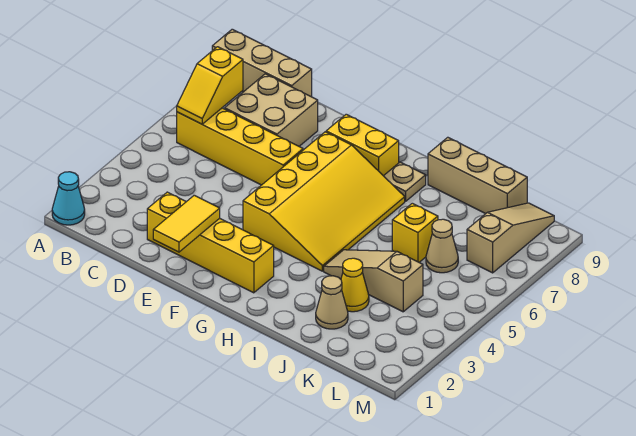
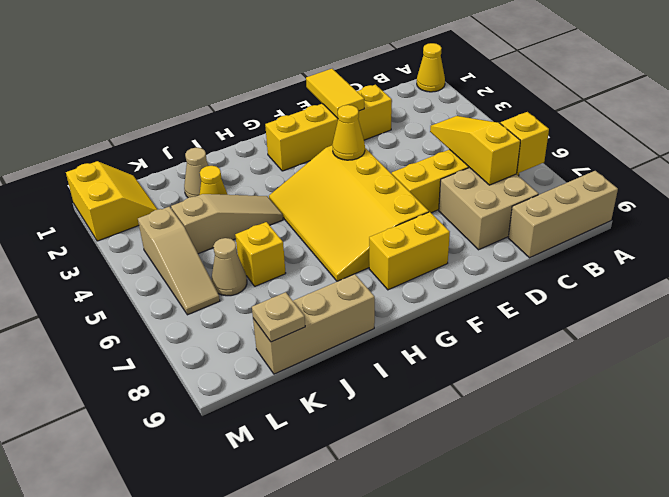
cyan cone A1 level 1 -> yellow cone A1 level 1
none -> yellow slope C5:C7 level 2 top 7
none -> yellow cone F4 level 2
tan plate H8 level 1 -> tan plate K9 level 2
none -> yellow slope L1:M2 level 1 top M
tan slope L7:L9 level 1 top 7 -> tan slope L4:L6 level 1 top 4

